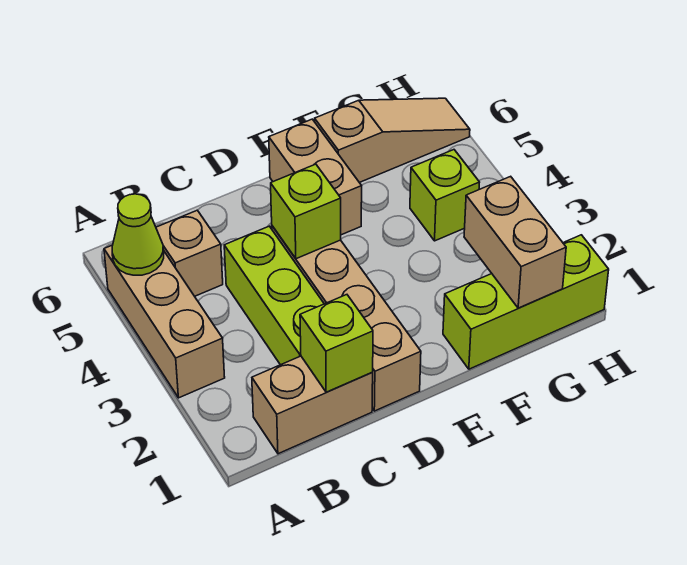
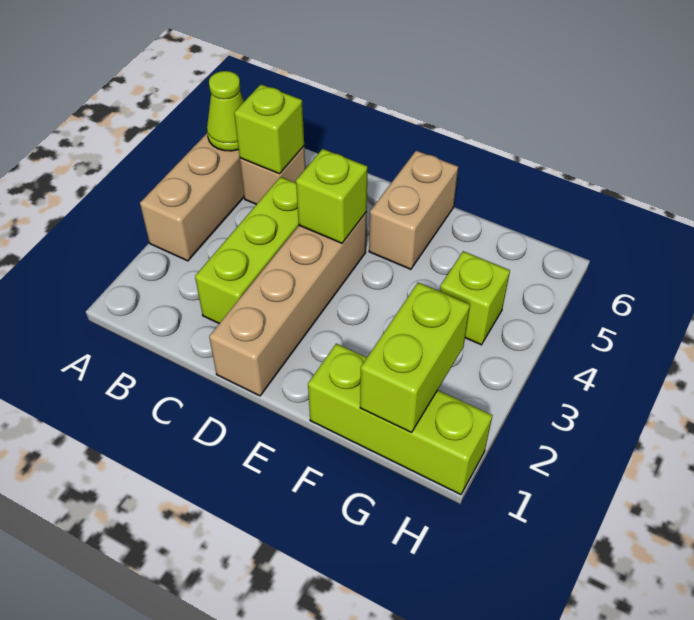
tan brick B1:C1 level 1 -> none
lime brick C1 level 2 -> lime brick B5 level 2
tan slope F6:H6 level 1 top F -> none
tan brick G1:G2 level 2 -> lime brick G1:G2 level 2

